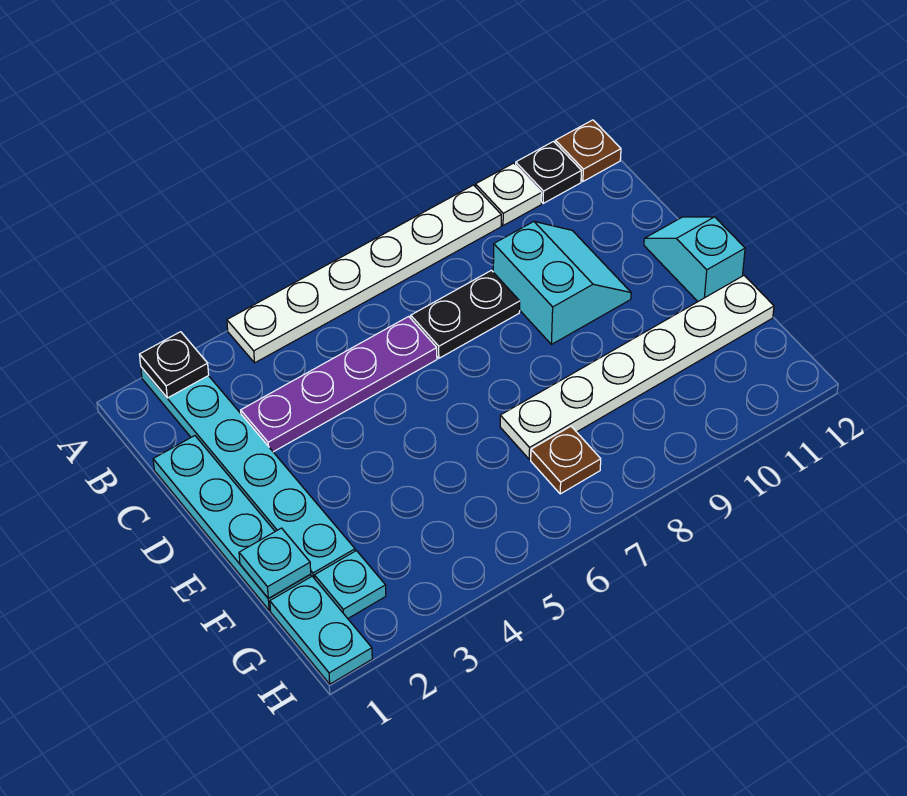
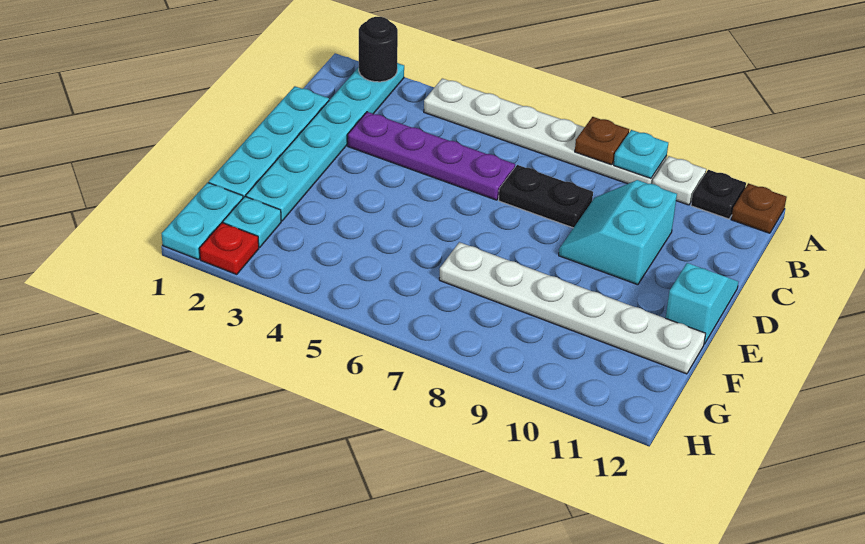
black plate A2 level 2 -> black round brick A2 level 2
cyan slope C9:D10 level 1 top 9 -> cyan slope C9:D10 level 1 top 10
cyan plate F1 level 2 -> cyan plate A9 level 2
brown plate G7 level 1 -> brown plate A8 level 2
none -> red plate H2 level 1

